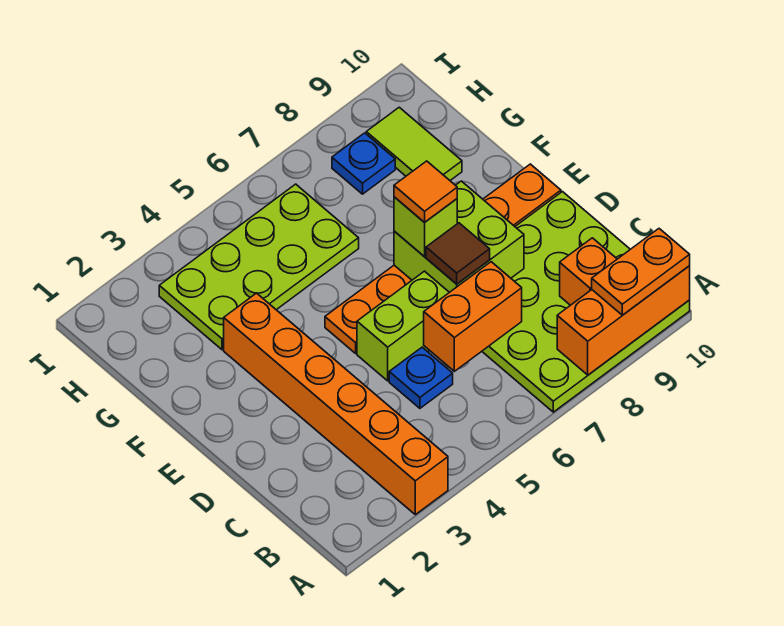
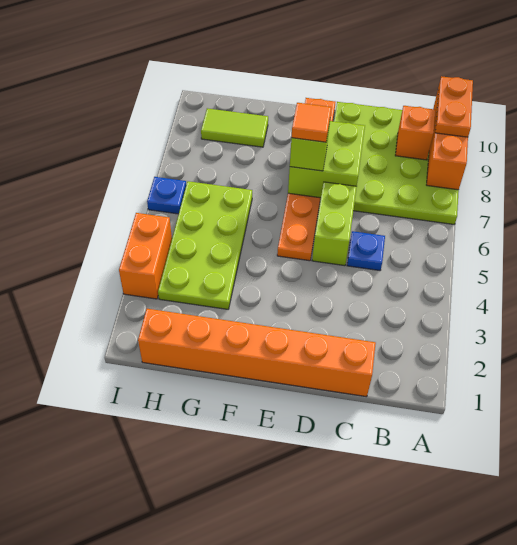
orange brick A3:F3 level 1 -> orange brick C1:H1 level 1
orange brick C6:C7 level 2 -> orange brick I3:I4 level 1
brown tile D7 level 3 -> none
blue plate H8 level 1 -> blue plate I6 level 1

